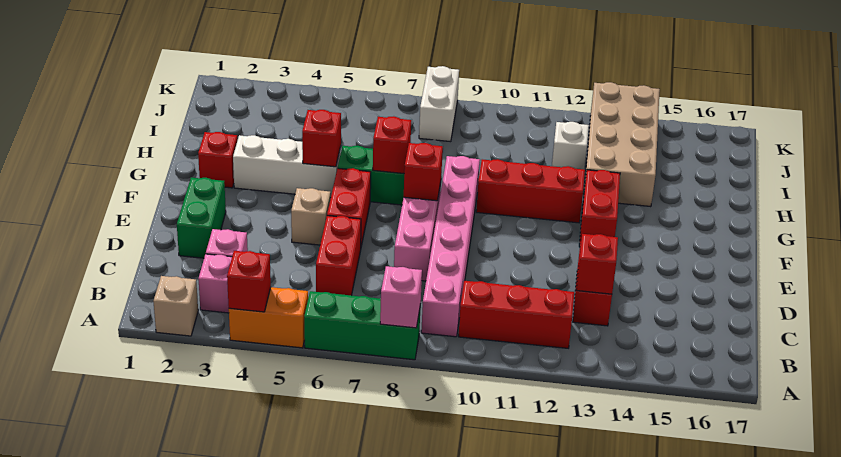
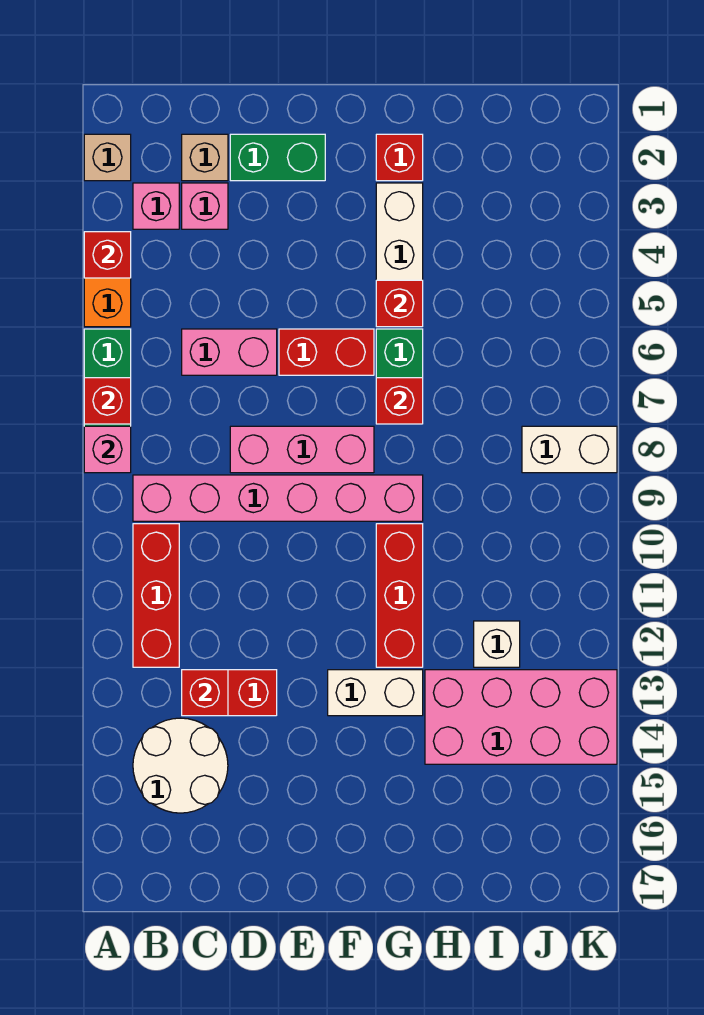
none -> white round brick B14:C15 level 1
red brick C6:D6 level 1 -> pink brick C6:D6 level 1
tan brick E5 level 1 -> tan brick C2 level 1
red brick F8 level 2 -> red brick A7 level 2
red brick F13:G13 level 1 -> white brick F13:G13 level 1
tan brick H13:K14 level 1 -> pink brick H13:K14 level 1

